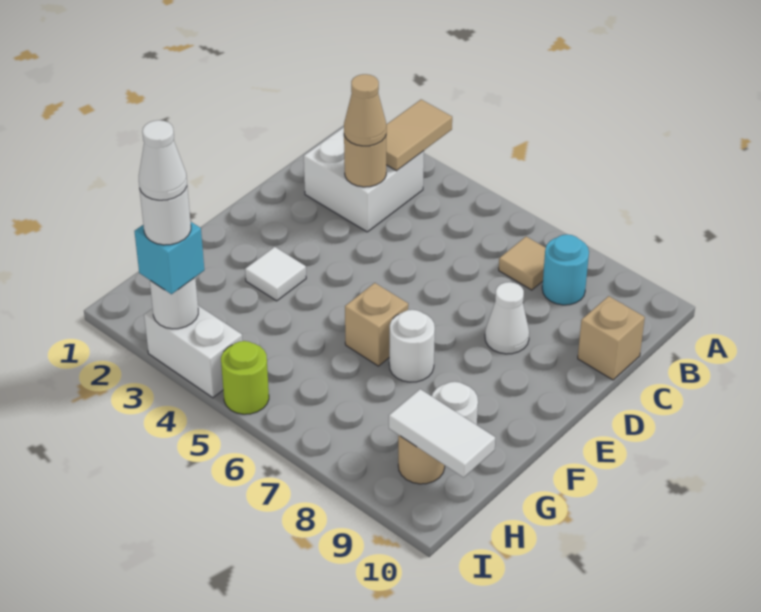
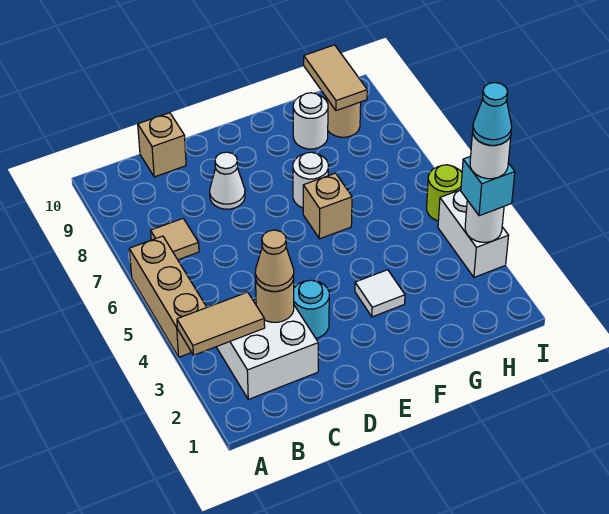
none -> tan brick A4:A6 level 1
cyan round brick B8 level 1 -> cyan round brick D3 level 1
white tile H9:H10 level 2 -> tan tile H9:H10 level 2
white cone I3 level 5 -> cyan cone I3 level 5

